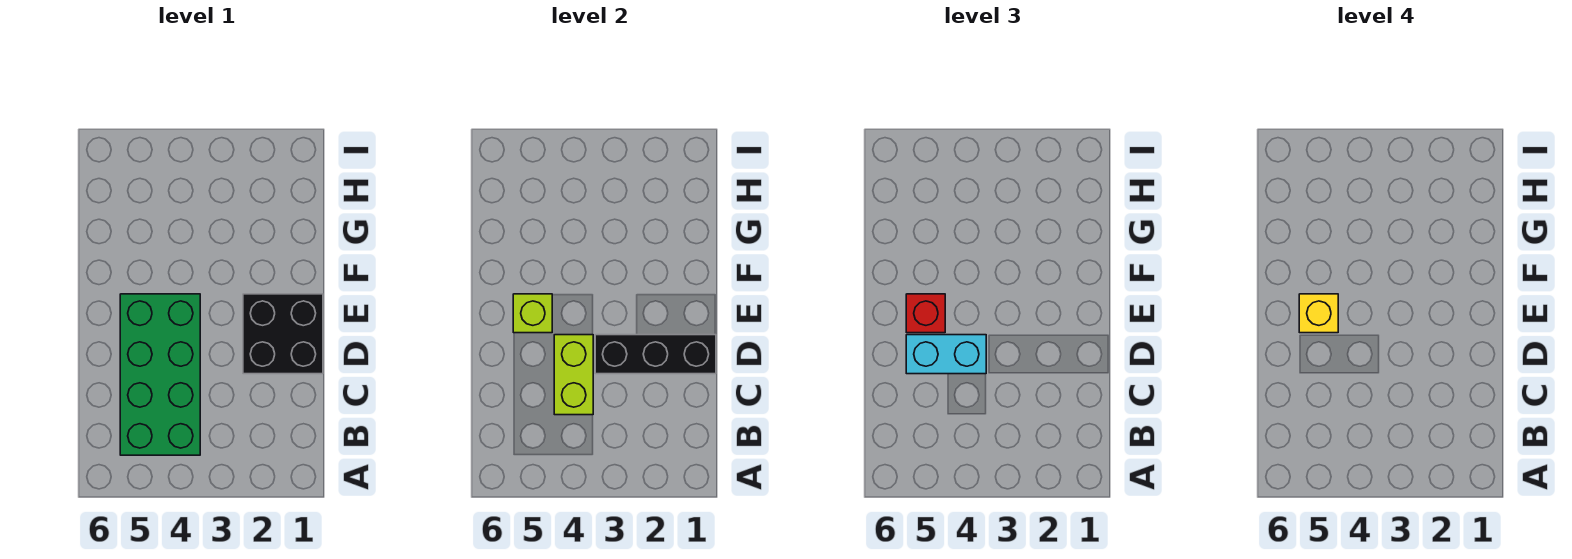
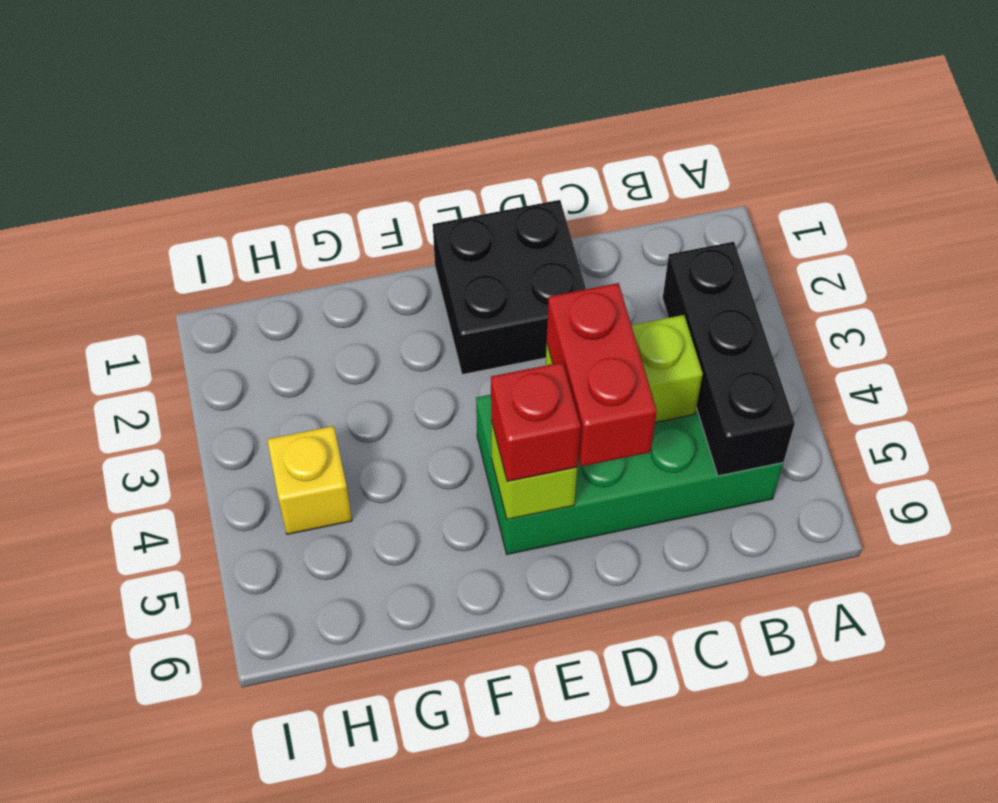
black brick D1:D3 level 2 -> black brick B3:B5 level 2
cyan brick D4:D5 level 3 -> red brick D4:D5 level 3
yellow brick E5 level 4 -> yellow brick H4 level 1

